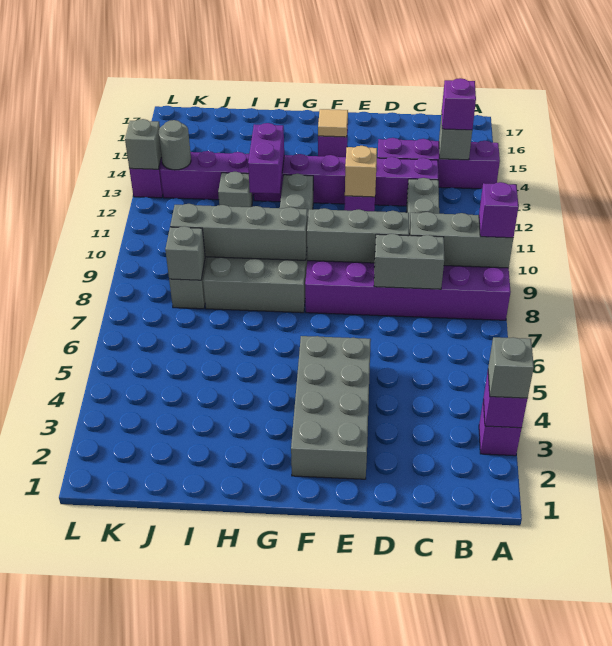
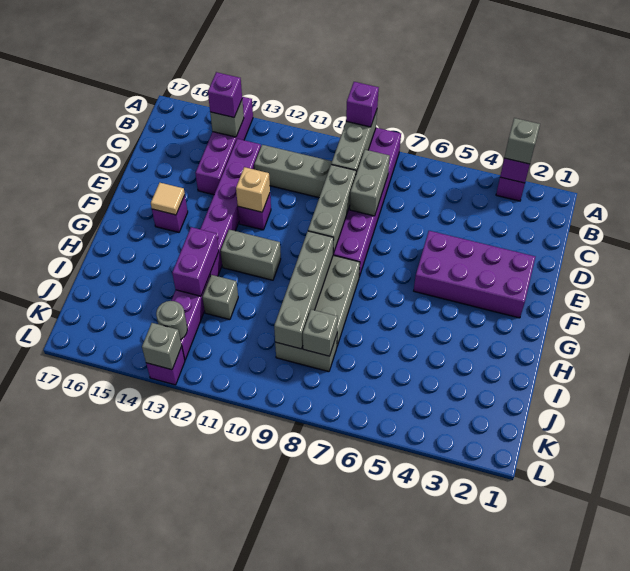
grey brick E2:F5 level 1 -> purple brick E2:F5 level 1
purple brick H12:H13 level 2 -> purple brick H13:I13 level 2

